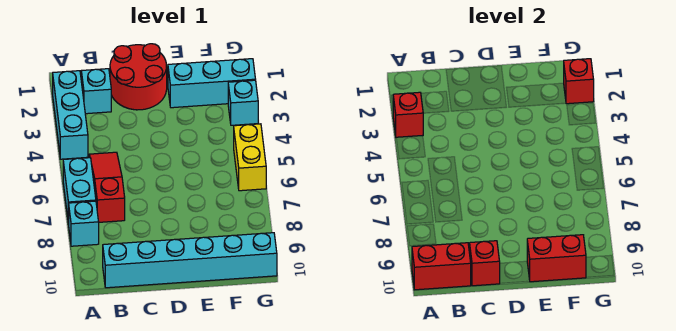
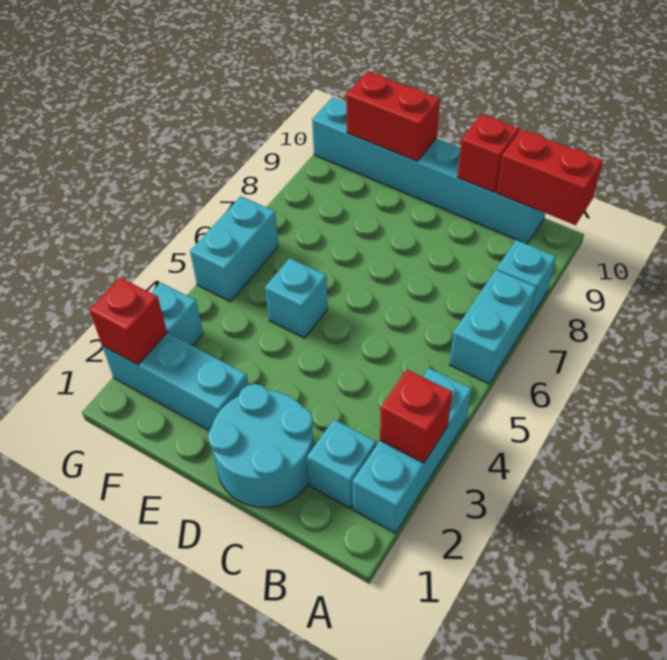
red slope B5:B7 level 1 top 7 -> none
red round brick C1:D2 level 1 -> cyan round brick C1:D2 level 1
none -> cyan brick E5 level 1
yellow brick G5:G6 level 1 -> cyan brick G5:G6 level 1

